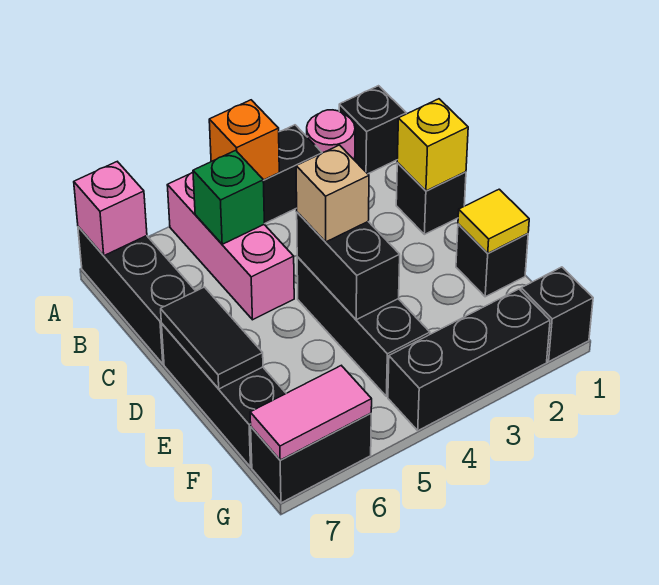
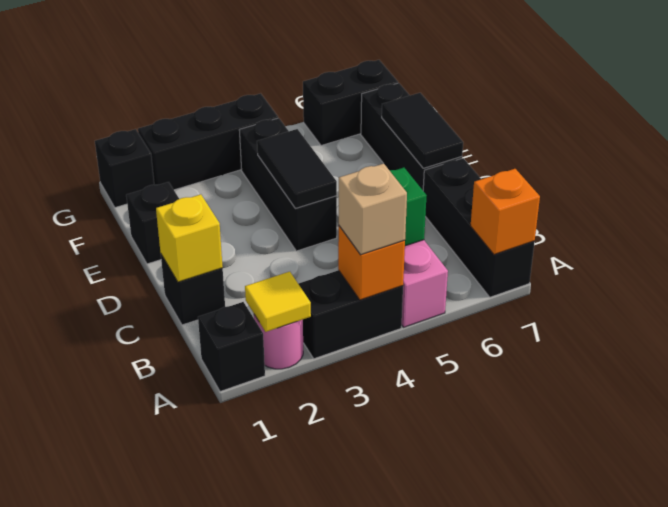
pink brick A7 level 2 -> orange brick A7 level 2
black brick D4:E4 level 2 -> black tile D4:E4 level 2
tan brick D4 level 3 -> tan brick A4 level 3
yellow tile E1 level 2 -> yellow tile A2 level 2
pink tile G6:G7 level 2 -> none

